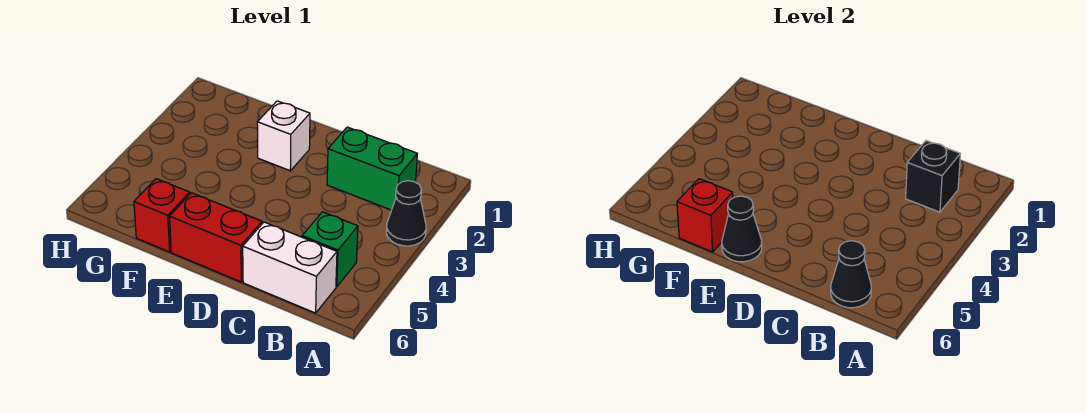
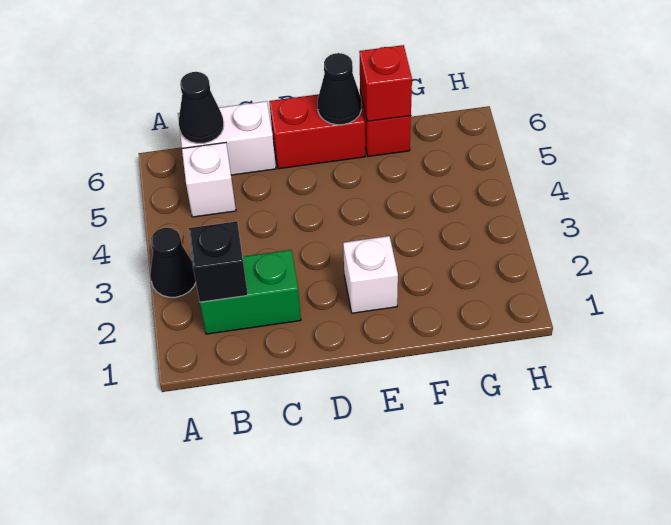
green brick B5 level 1 -> white brick B5 level 1

